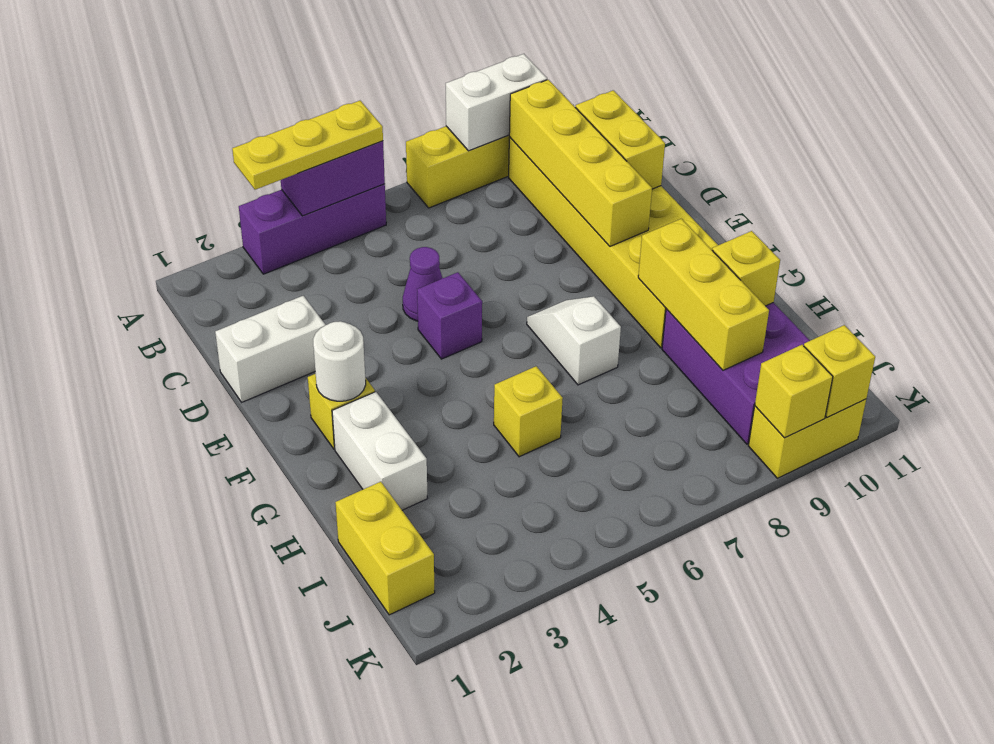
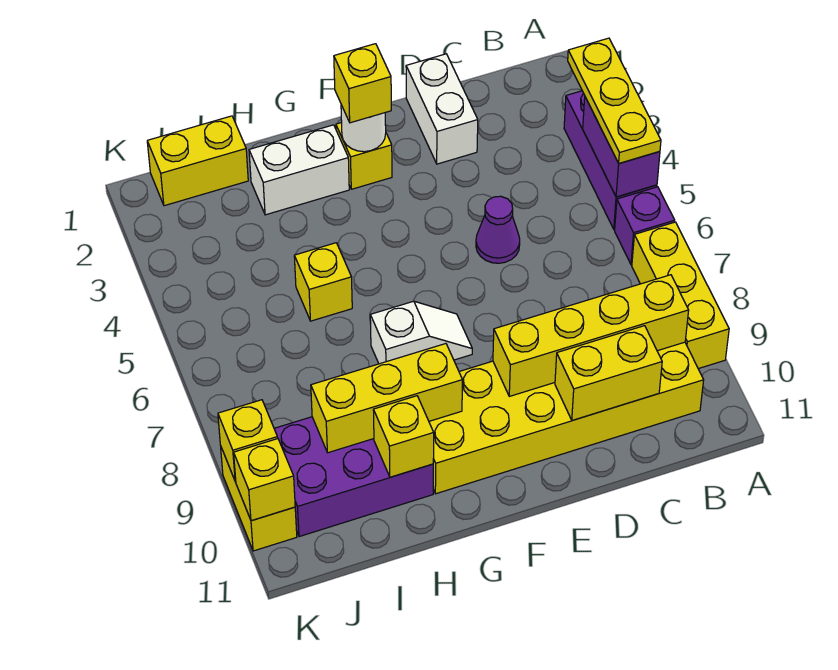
white brick A8:A9 level 2 -> none
purple brick E5 level 1 -> purple brick A6 level 1
none -> yellow brick F2 level 3

